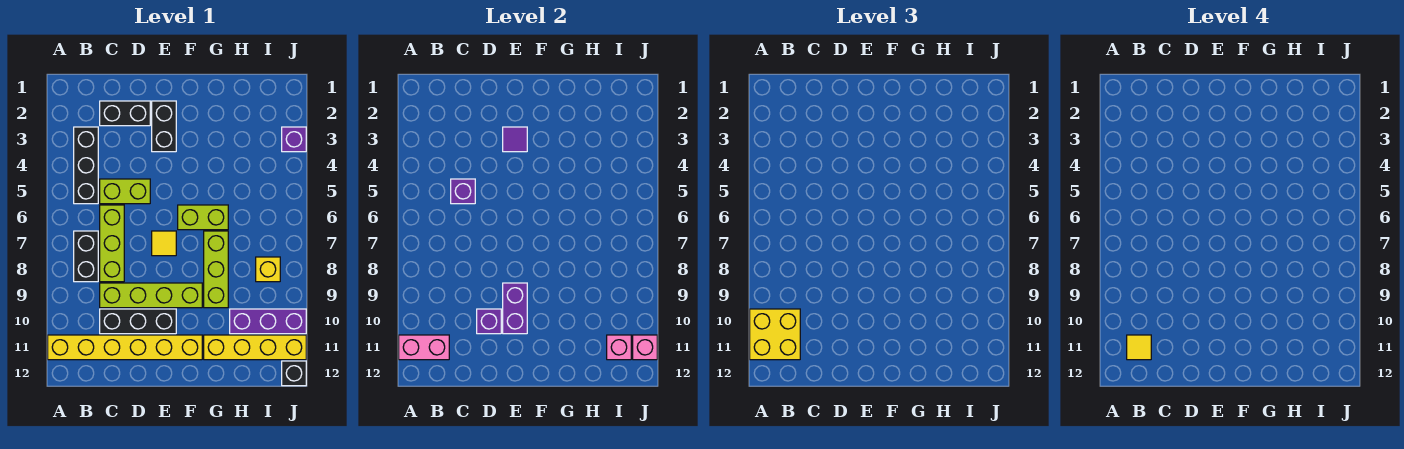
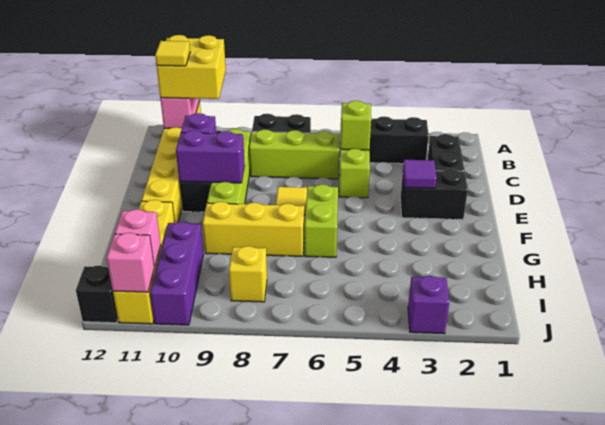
purple brick C5 level 2 -> lime brick C5 level 2
lime brick G7:G9 level 1 -> yellow brick G7:G9 level 1

